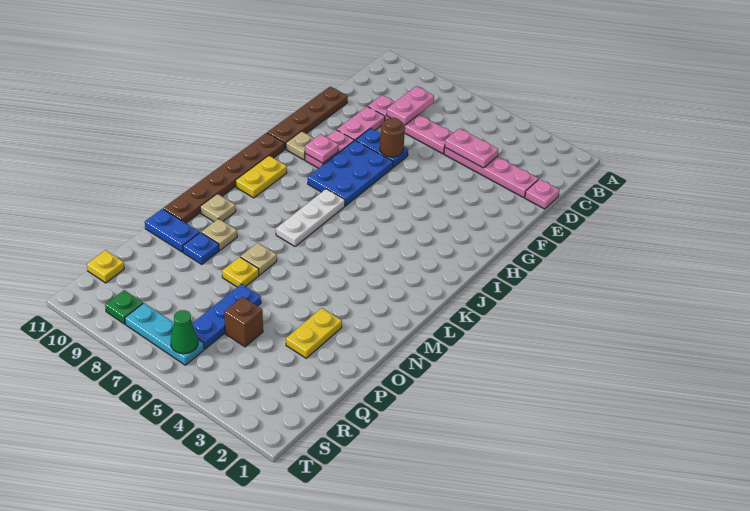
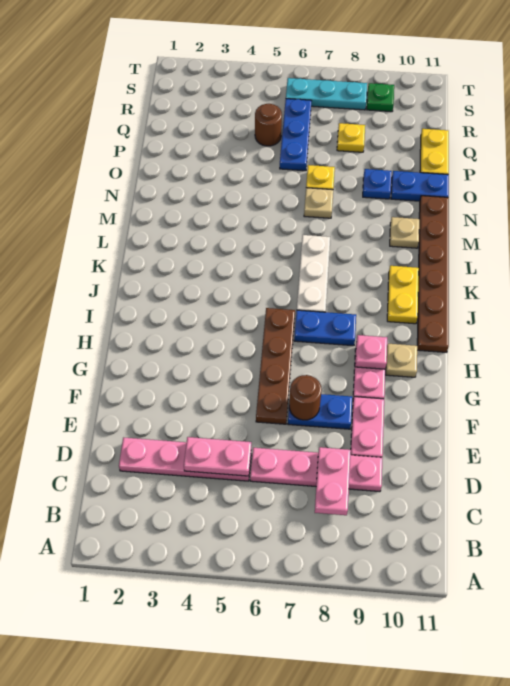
pink plate D1 level 1 -> none
brown plate E11:H11 level 1 -> brown plate F6:I6 level 1
blue plate G7:I8 level 1 -> blue plate I7:I8 level 1
tan plate N9 level 1 -> none
yellow plate O3:P3 level 1 -> yellow plate P11:Q11 level 1
brown brick Q5 level 1 -> brown round brick Q5 level 1
yellow plate R11 level 1 -> yellow plate Q8 level 1
green cone S6 level 2 -> none

